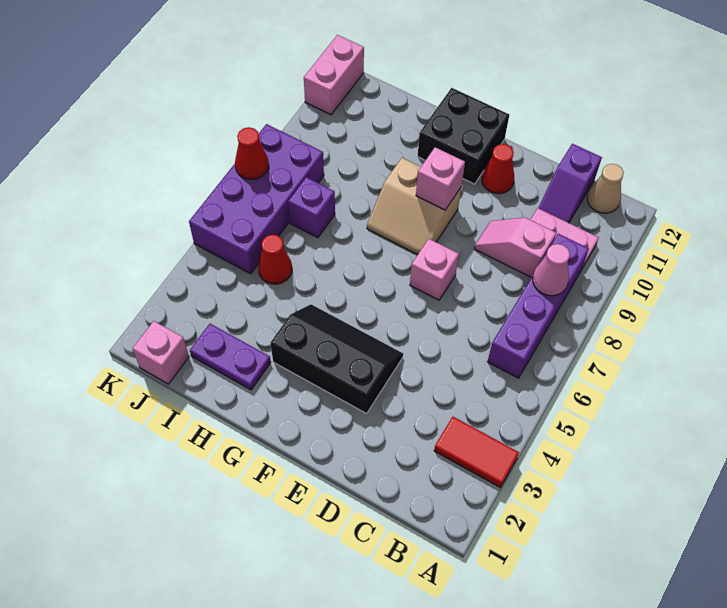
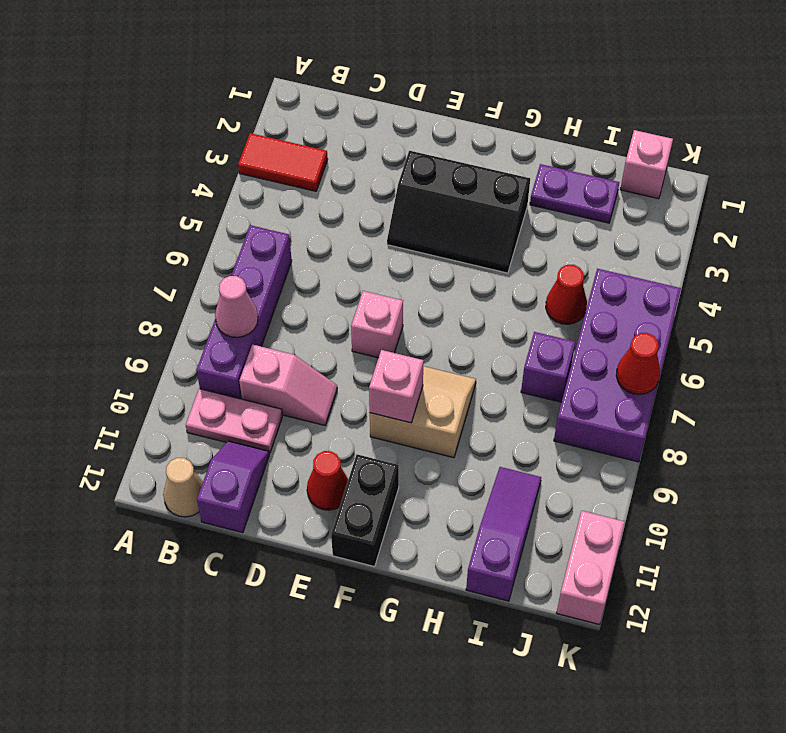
black brick F11:G12 level 1 -> black brick F11:F12 level 1
none -> purple slope I10:I12 level 1 top 12

